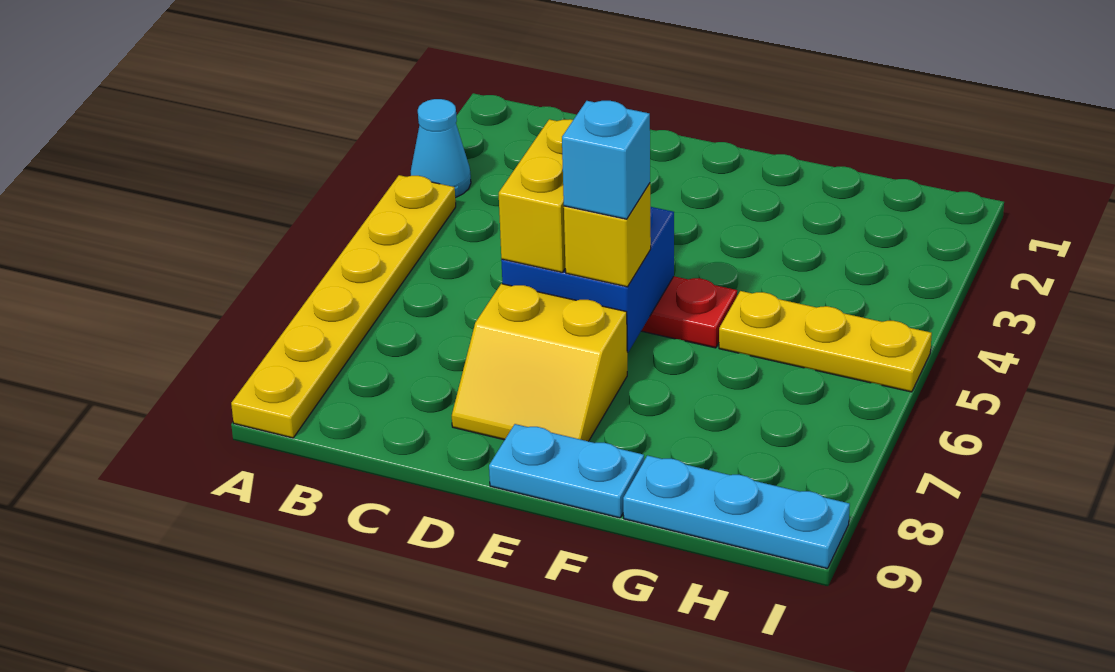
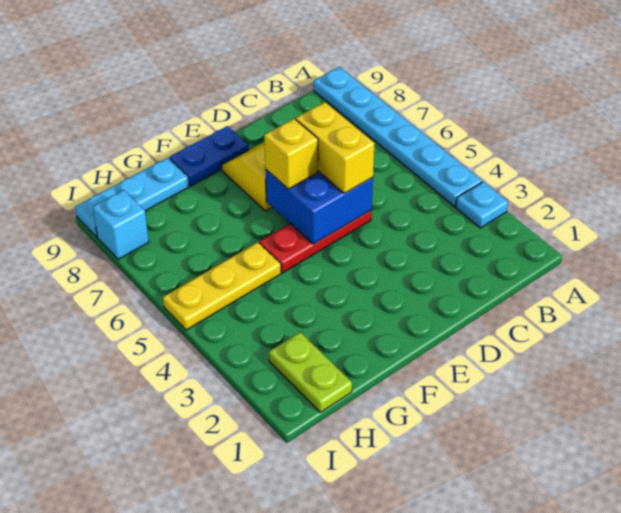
cyan cone A3 level 1 -> cyan plate A3 level 1
yellow plate A4:A9 level 1 -> cyan plate A4:A9 level 1
cyan brick E6 level 4 -> cyan brick I8 level 1
cyan plate E9:F9 level 1 -> blue plate E9:F9 level 1
none -> lime plate H1:H2 level 1

